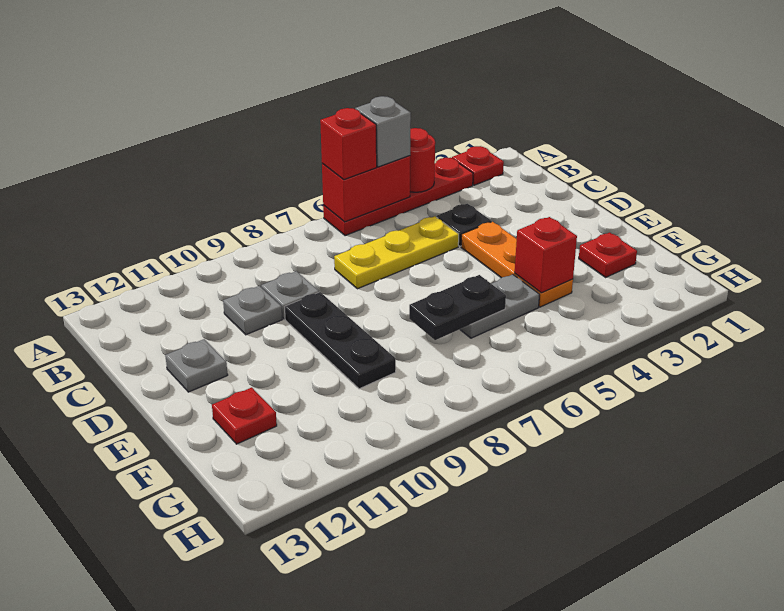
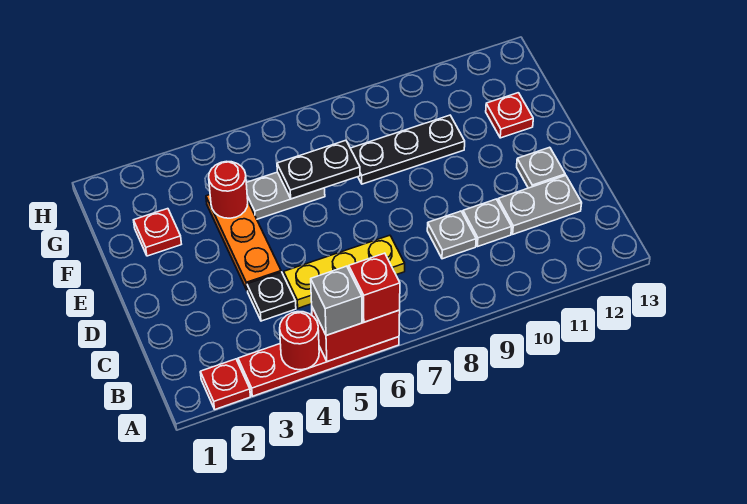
none -> grey plate C11:C12 level 1
black plate D9:F9 level 1 -> black plate F8:F10 level 1
red brick F4 level 2 -> red round brick F4 level 2

